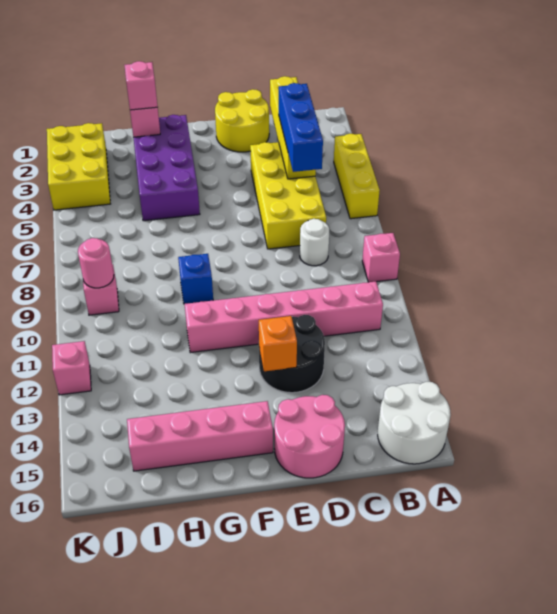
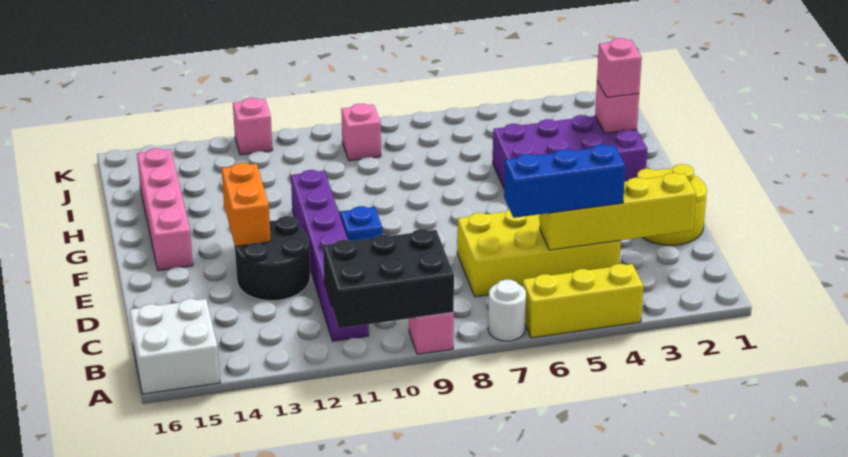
none -> black brick A9:B11 level 2
white round brick A15:B16 level 1 -> white brick A15:B16 level 1
pink brick B11:G11 level 1 -> purple brick B11:G11 level 1
white round brick C8 level 1 -> white round brick A7 level 1
pink round brick D15:E16 level 1 -> none
orange brick E13 level 2 -> orange brick E13:F13 level 2
blue brick G9 level 1 -> blue brick E10 level 1
yellow brick J2:K4 level 1 -> none
pink round brick J9 level 2 -> none

